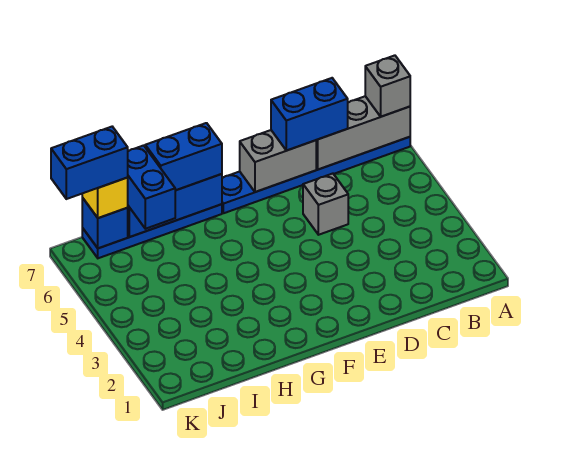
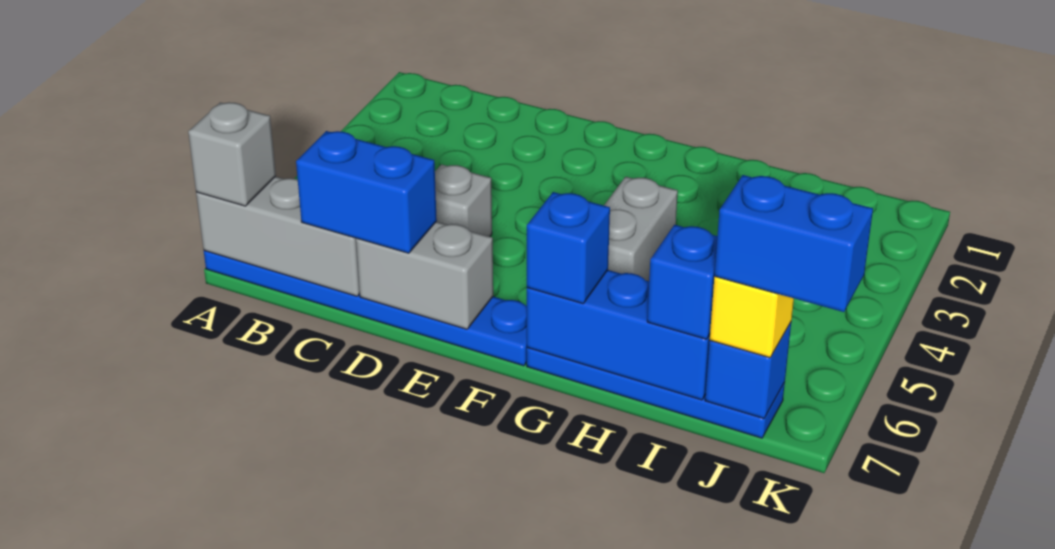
none -> grey brick G4:G5 level 1
blue brick G7:H7 level 3 -> blue brick G7 level 3
blue brick I6:I7 level 3 -> blue brick I7 level 3

